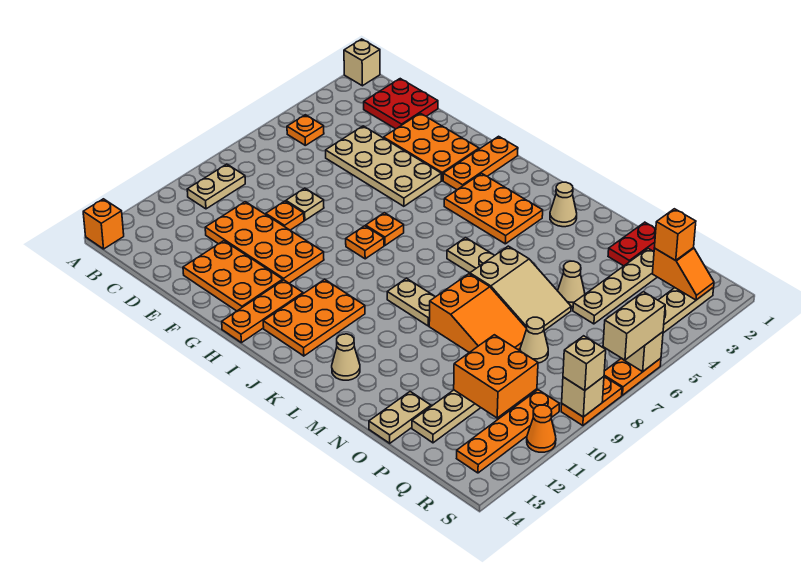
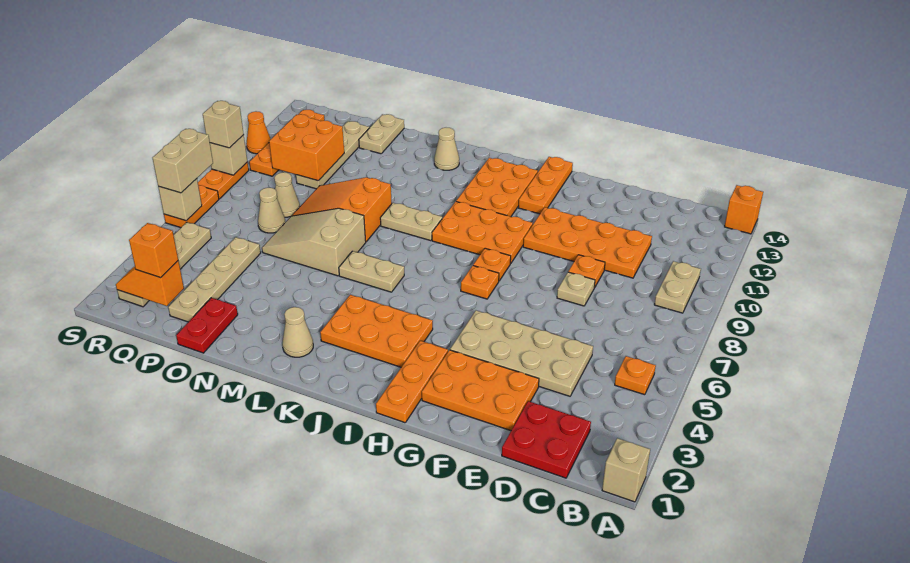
orange plate E12:G13 level 1 -> orange plate H9:J10 level 1
tan cone O5 level 1 -> tan cone P7 level 1

